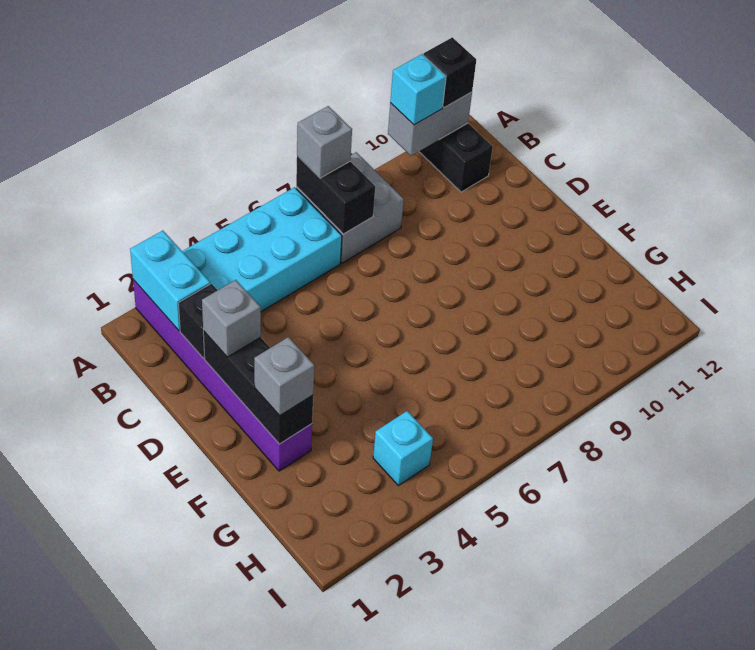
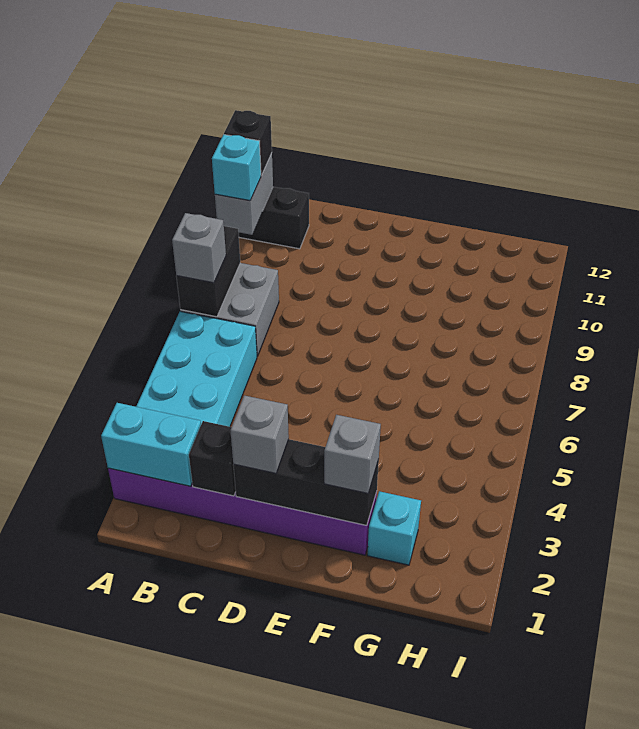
black brick A7:B7 level 2 -> black brick A7:A8 level 2
cyan brick H4 level 1 -> cyan brick G2 level 1

